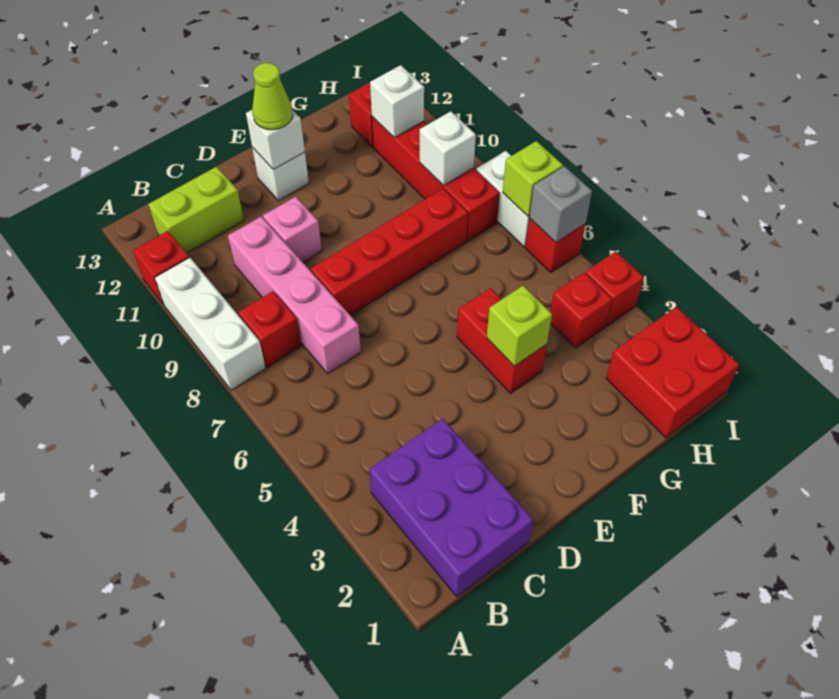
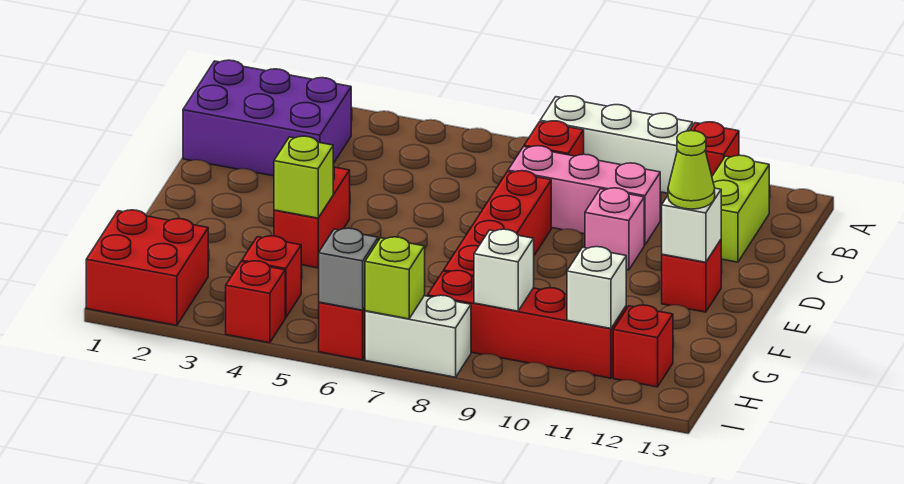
pink brick C7:C10 level 1 -> pink brick C8:C10 level 1
white brick E12 level 1 -> red brick E12 level 1
red brick F4:F5 level 1 -> red brick E4:F4 level 1

